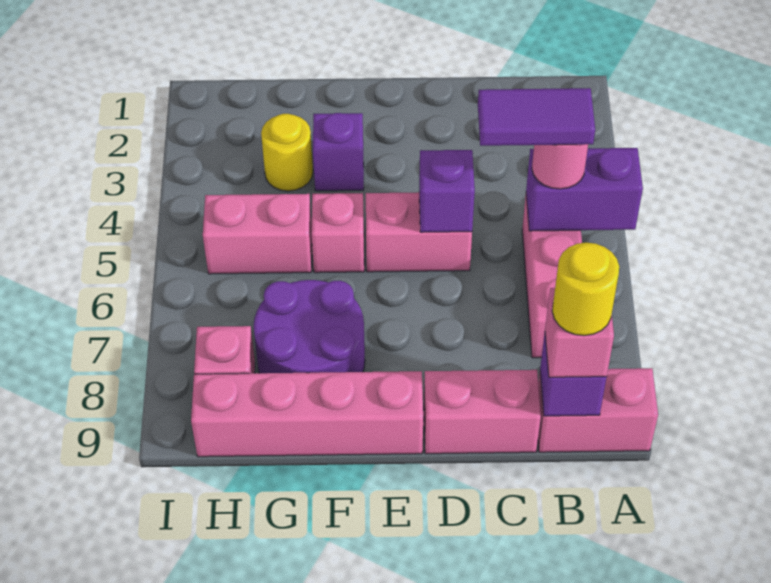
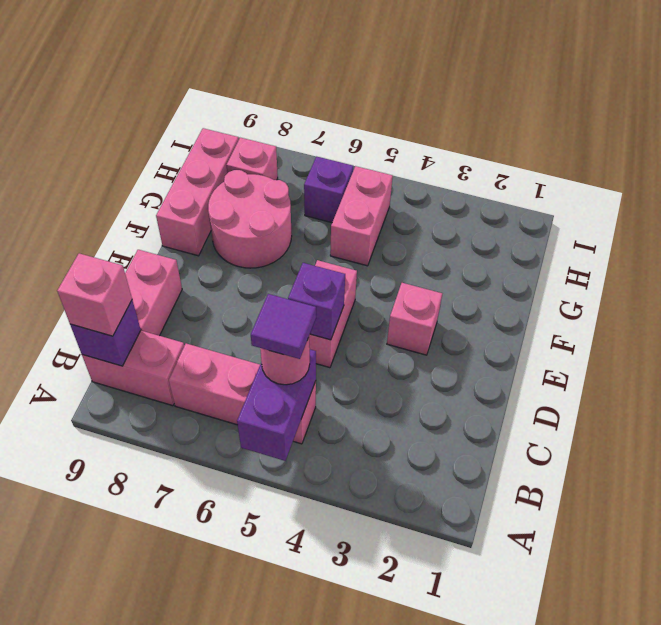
pink brick A9:B9 level 1 -> pink brick B8:B9 level 1
purple tile B5:C5 level 4 -> purple tile B5 level 4
yellow round brick B9 level 4 -> none
pink brick E9:H9 level 1 -> pink brick F9:H9 level 1
purple brick F3 level 1 -> purple brick H6 level 1
pink brick F5 level 1 -> pink brick E3 level 1
purple round brick F7:G8 level 1 -> pink round brick F7:G8 level 1
yellow round brick G3 level 1 -> none

